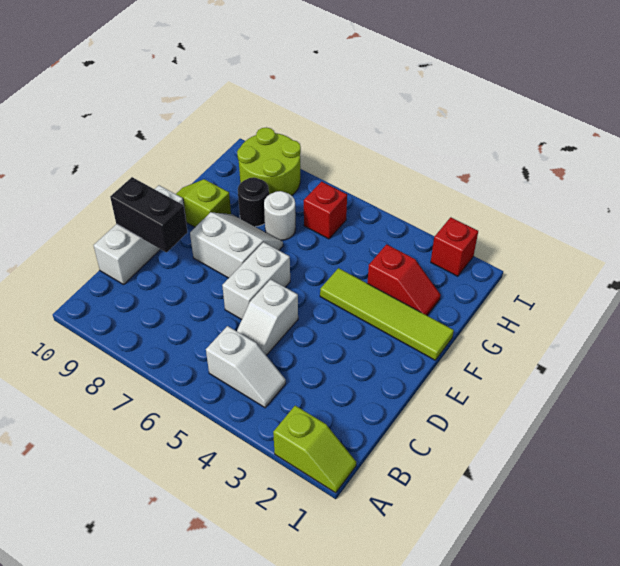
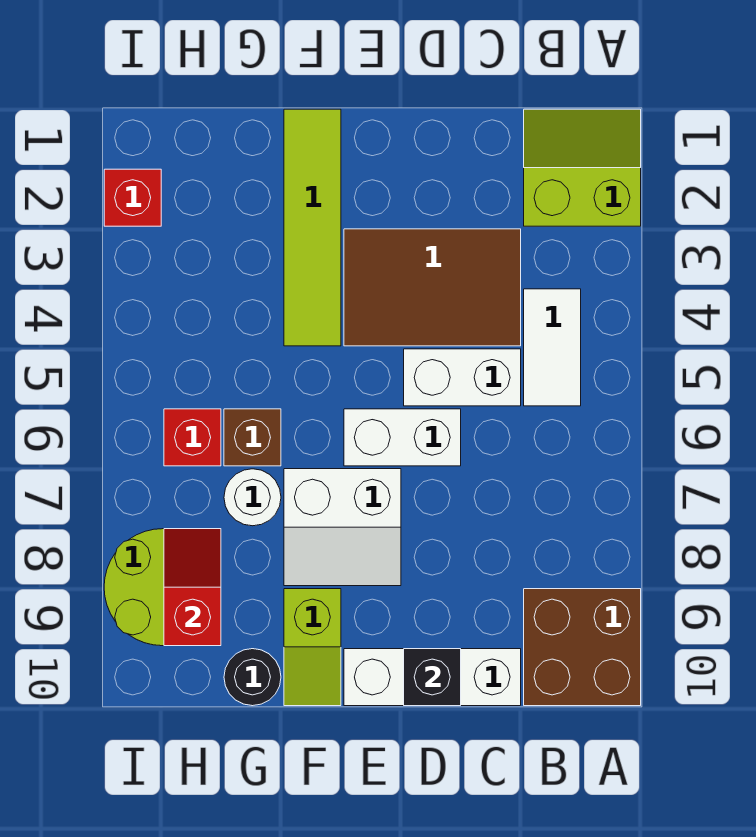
lime slope A1:A2 level 1 top 2 -> lime slope A1:B2 level 1 top 2
none -> brown brick A9:B10 level 1
white slope B4:B5 level 1 top 5 -> white tile B4:B5 level 1
none -> brown tile C3:E4 level 1
white slope C5:D5 level 1 top D -> white brick C5:D5 level 1
black brick D9:D10 level 2 -> black brick D10 level 2
white slope E7:F8 level 1 top E -> white slope E7:F8 level 1 top 7
red slope G2:G3 level 1 top 3 -> red slope H8:H9 level 2 top 9
none -> brown brick G6 level 1
black round brick G8 level 1 -> black round brick G10 level 1

